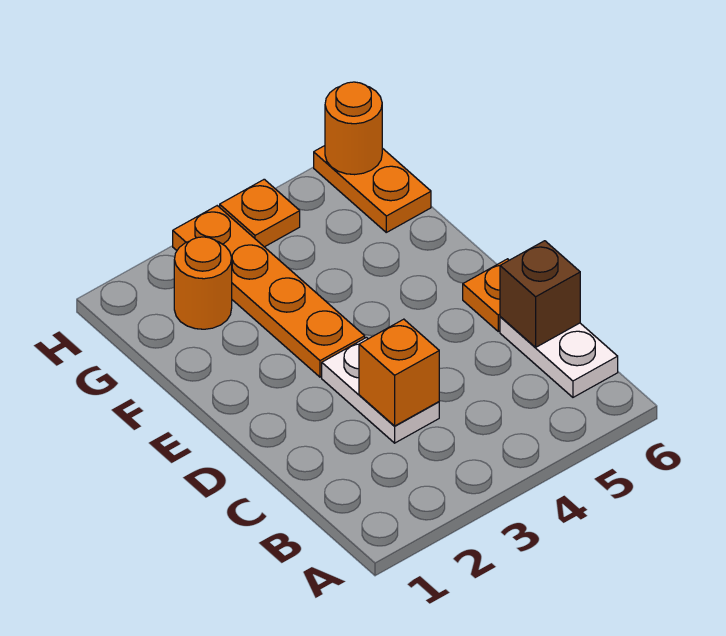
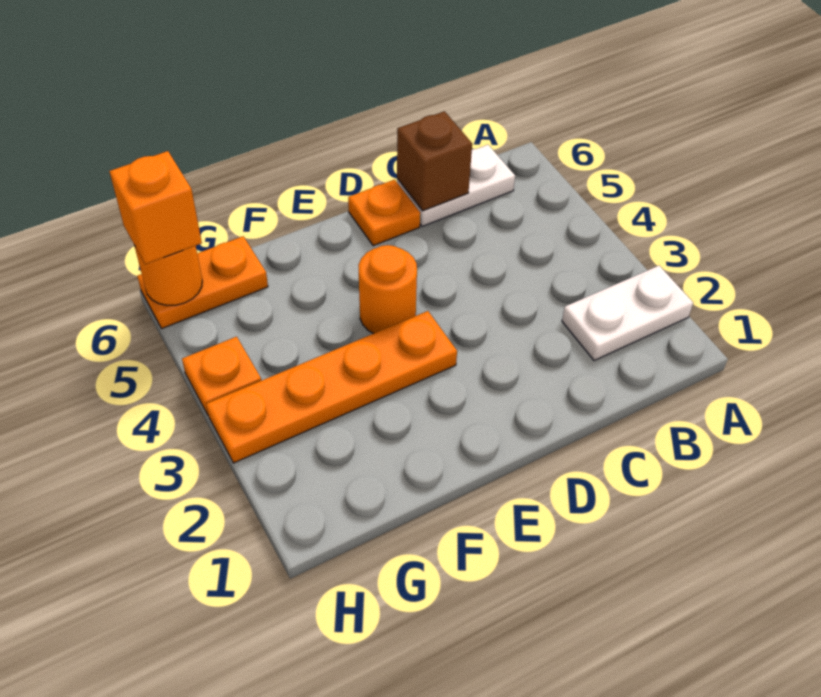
white plate C3:D3 level 1 -> white plate A2:B2 level 1
orange brick C3 level 2 -> orange brick H6 level 3
orange round brick G2 level 1 -> orange round brick E4 level 1

